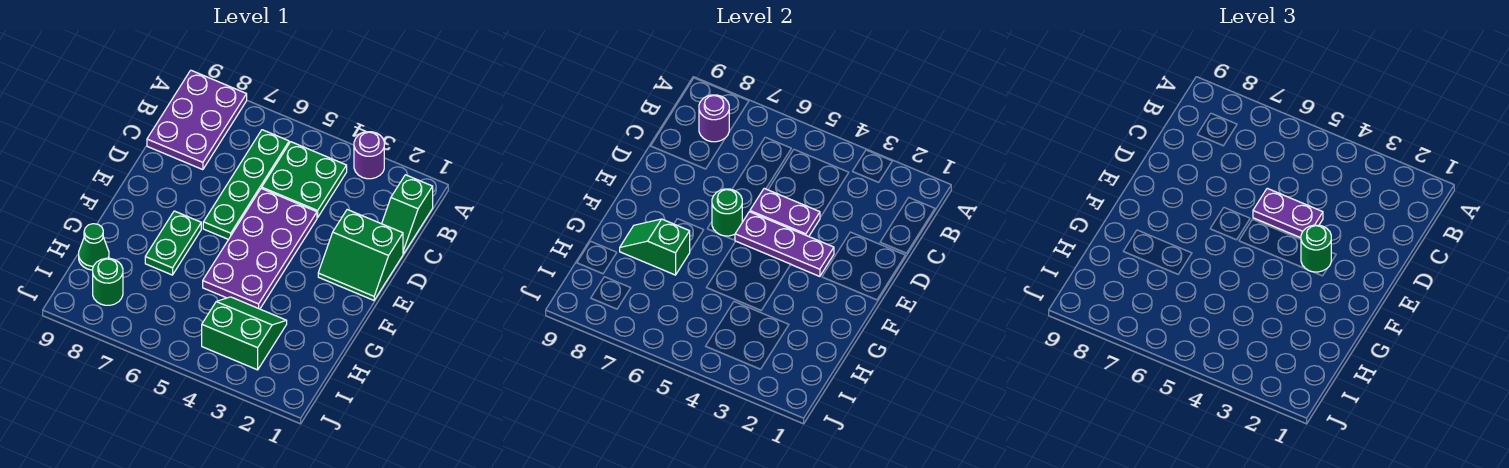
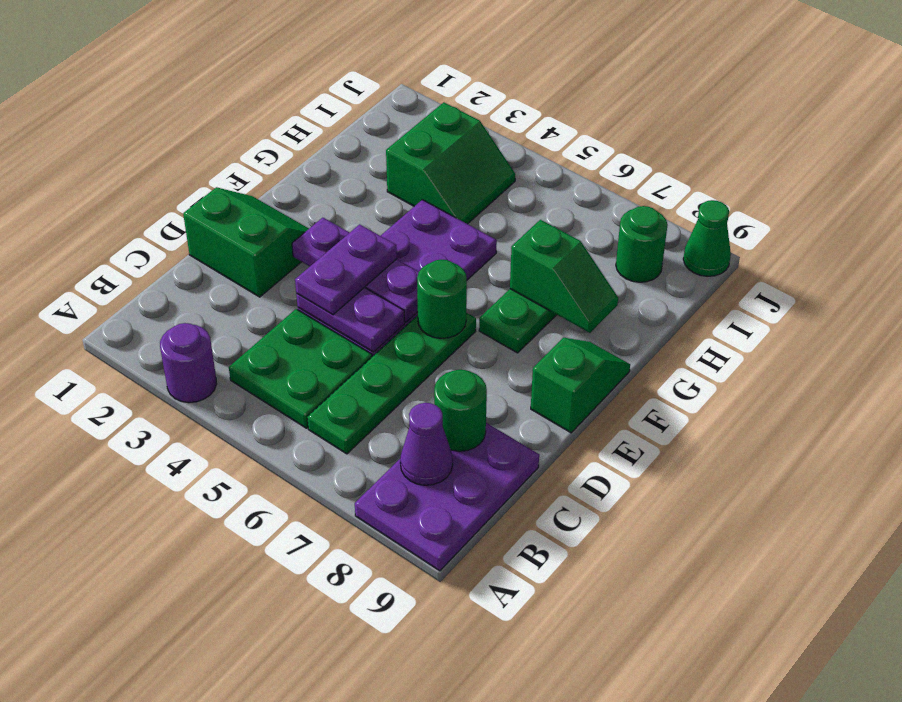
green slope B1:C1 level 1 top B -> green slope E9:F9 level 1 top E
purple round brick B8 level 2 -> purple cone B8 level 2
purple plate D4:D5 level 3 -> purple plate D4:E4 level 3
green round brick E3 level 3 -> green round brick C8 level 2
green slope H3:I4 level 1 top I -> green slope H3:I4 level 1 top 3
green cone H9 level 1 -> green cone J9 level 1

